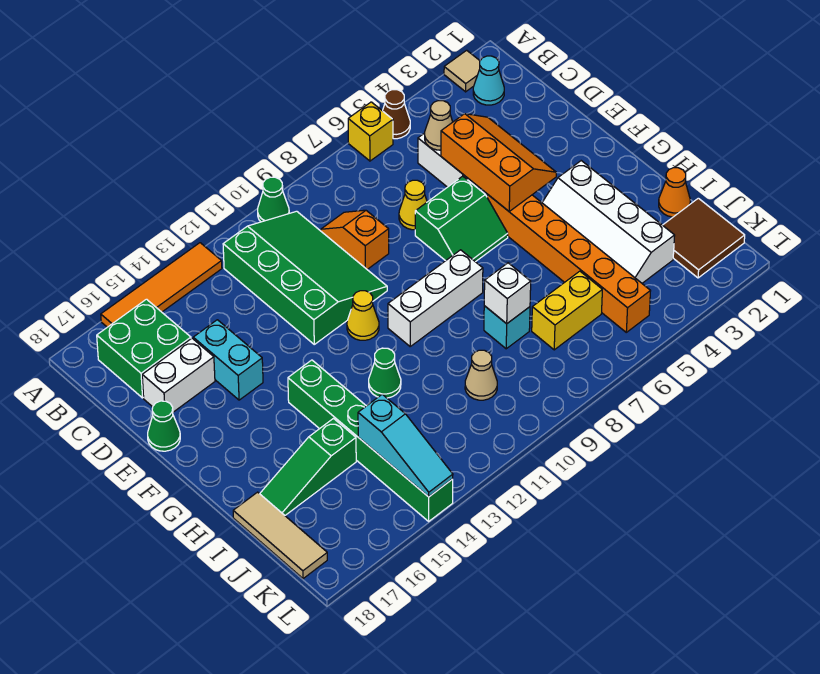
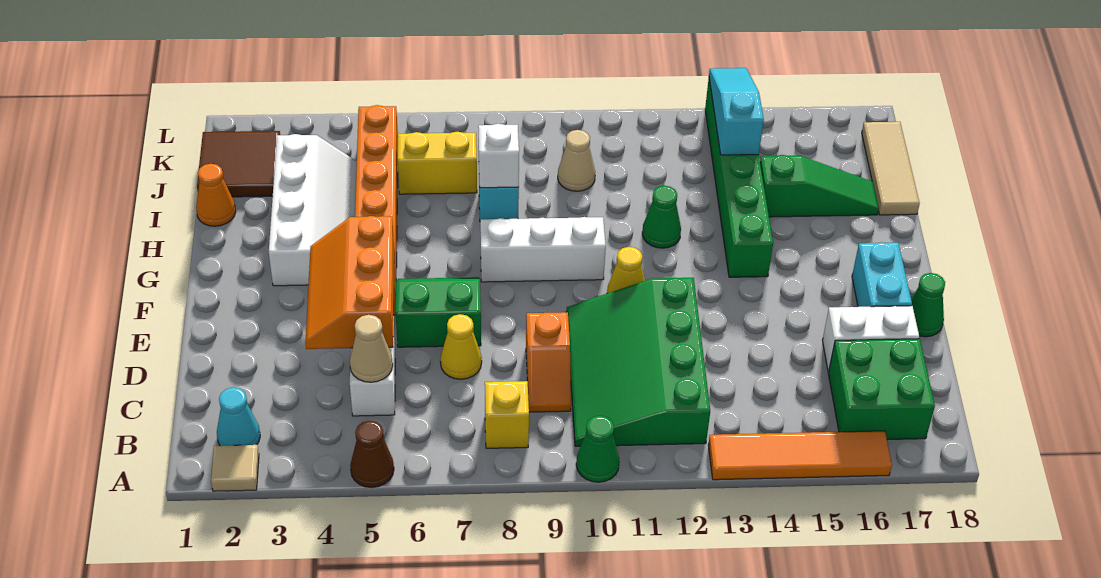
yellow brick A6 level 1 -> yellow brick B8 level 1
cyan brick D15:E15 level 1 -> cyan brick E17:F17 level 1

